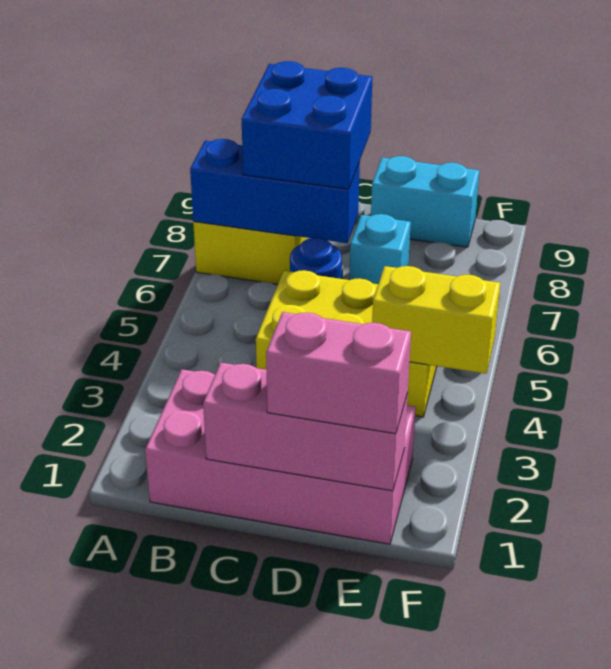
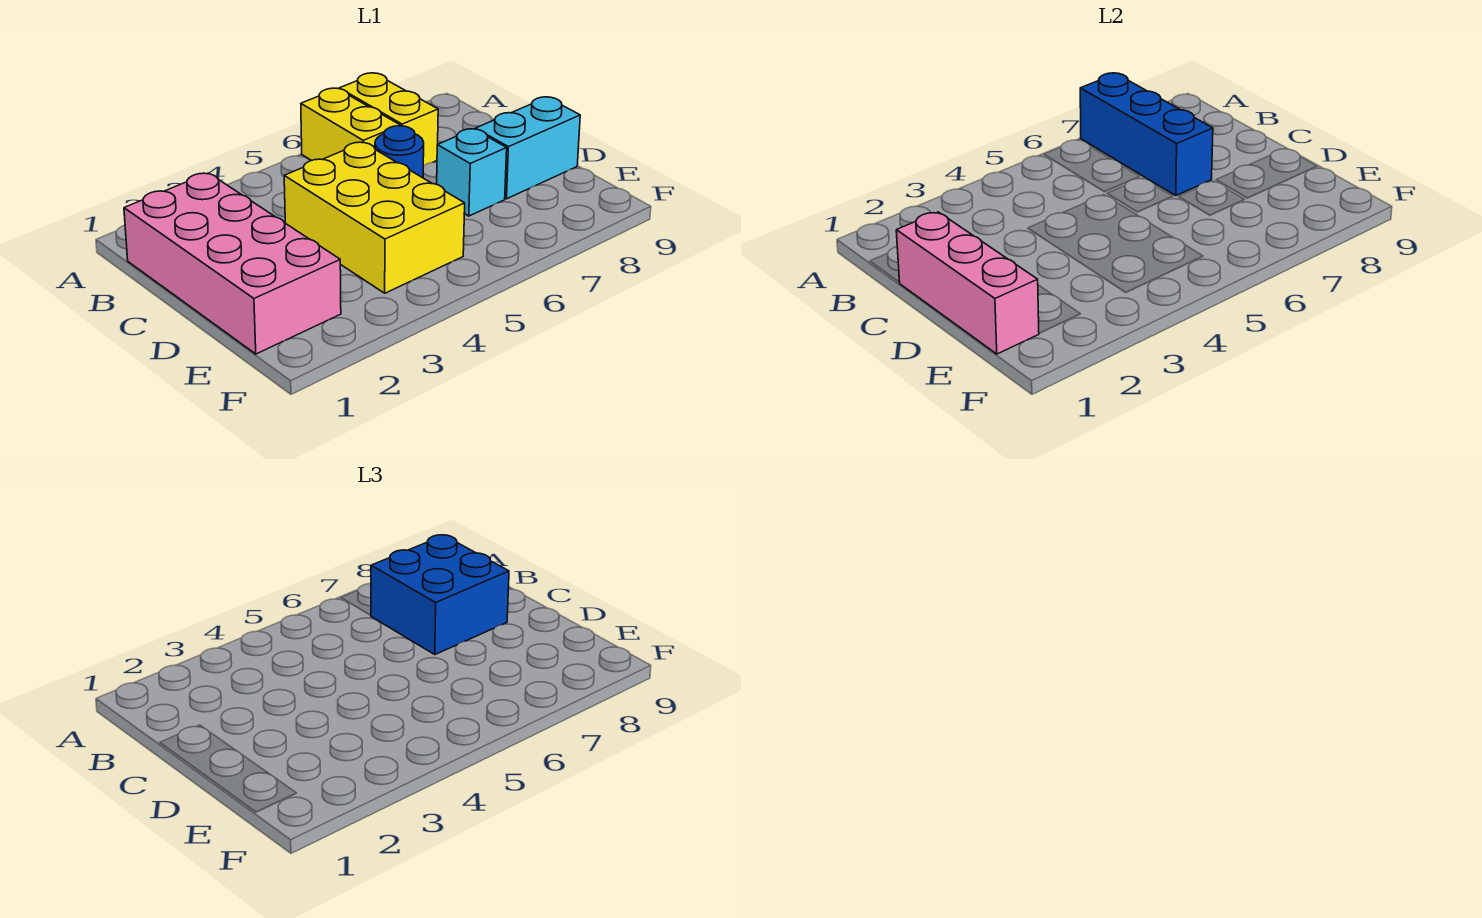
pink brick D1:E1 level 3 -> none
cyan brick D9:E9 level 1 -> cyan brick D8:D9 level 1
yellow brick E4:F4 level 2 -> yellow brick A6:B6 level 1

